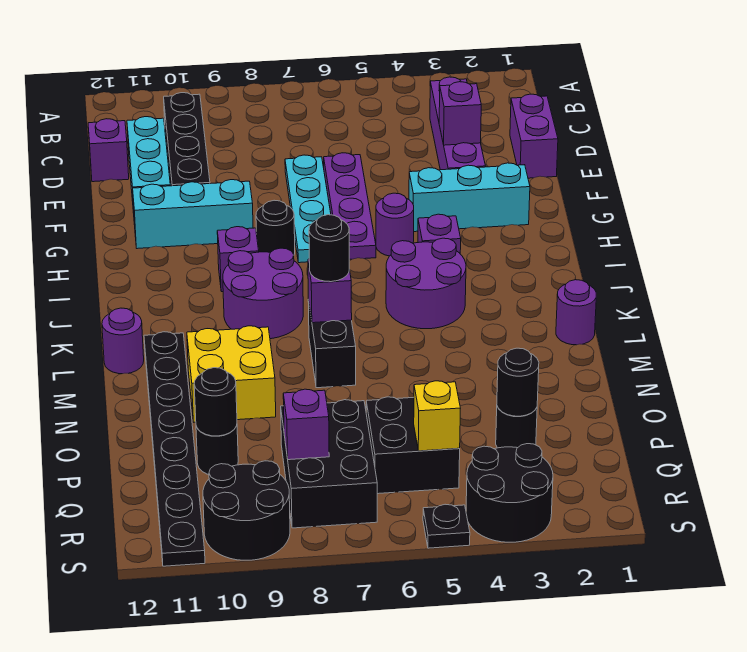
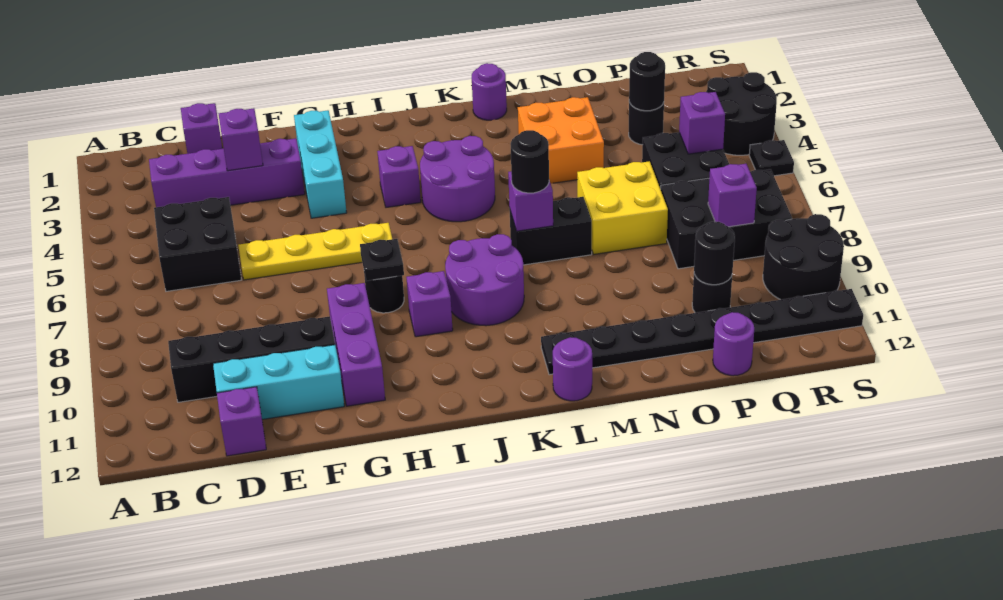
none -> black brick C5:D6 level 1
purple brick D1:E1 level 1 -> purple brick D1 level 1
purple plate E6:H6 level 1 -> yellow plate E6:H6 level 1
cyan plate E7:H7 level 1 -> none
cyan brick G9:G11 level 1 -> purple brick G9:G11 level 1
purple round brick H5 level 1 -> purple round brick P12 level 1
none -> black plate H8 level 2
none -> orange brick M3:N4 level 1
yellow brick M9:N10 level 1 -> yellow brick N6:O7 level 1
yellow brick Q5 level 2 -> purple brick Q5 level 2

